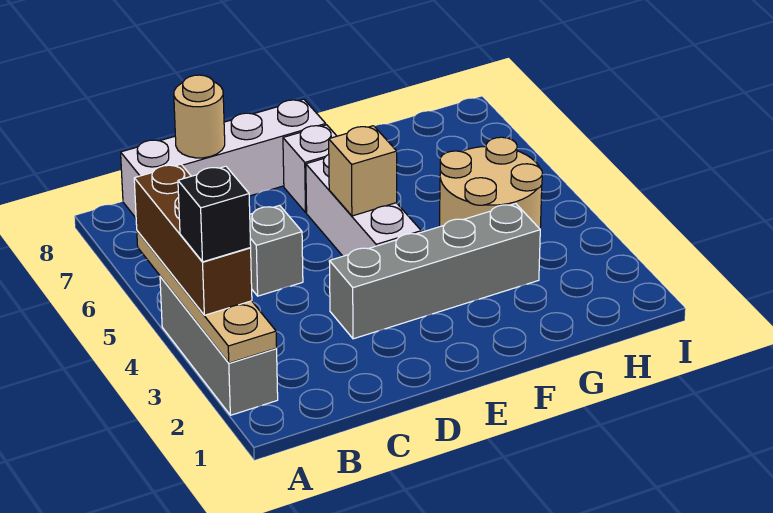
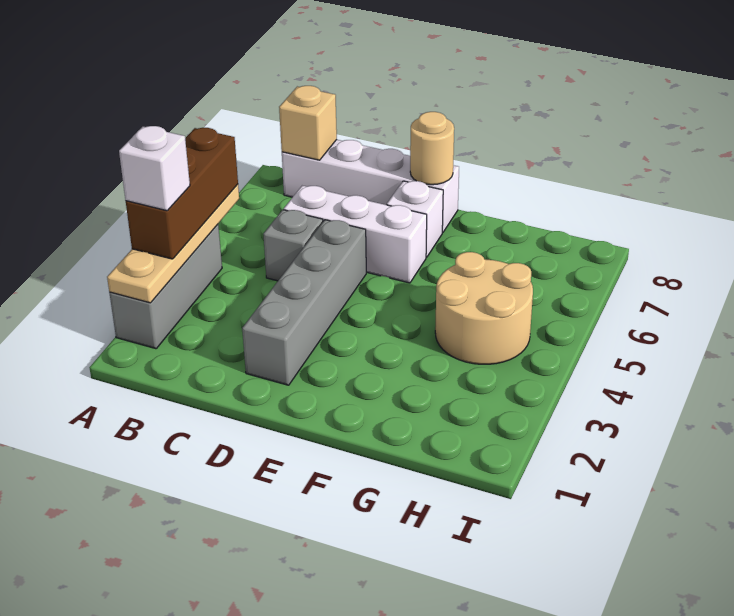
black brick A3 level 4 -> white brick A3 level 4
tan round brick C8 level 2 -> tan round brick E8 level 2
grey brick D3:G3 level 1 -> grey brick D2:D5 level 1
white brick E4:E6 level 1 -> white brick C6:E6 level 1
tan brick E5 level 2 -> tan brick B8 level 2

